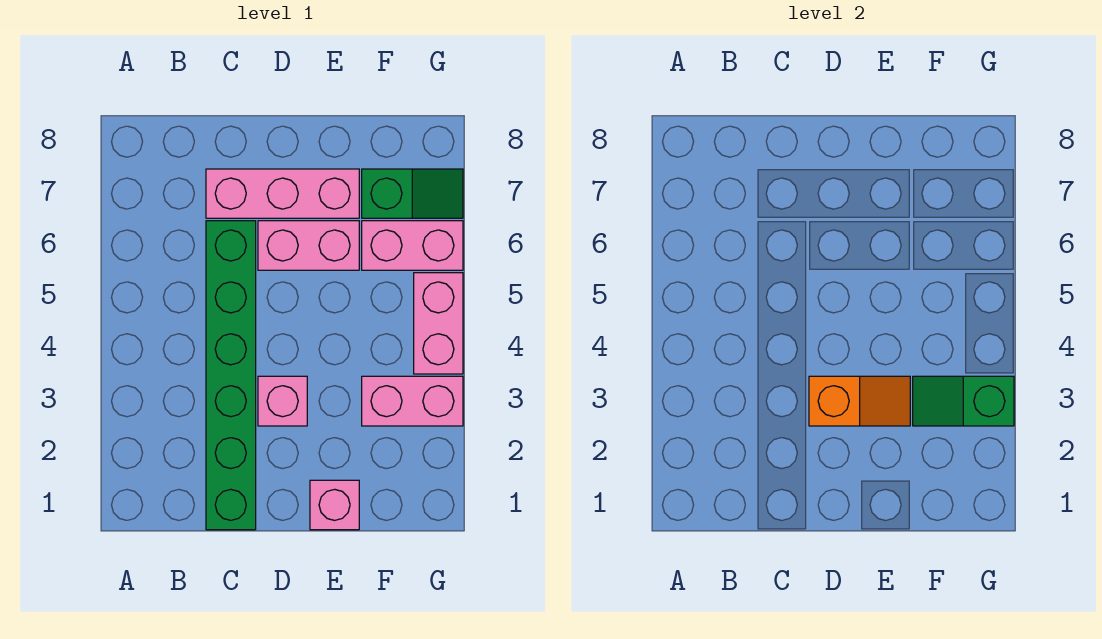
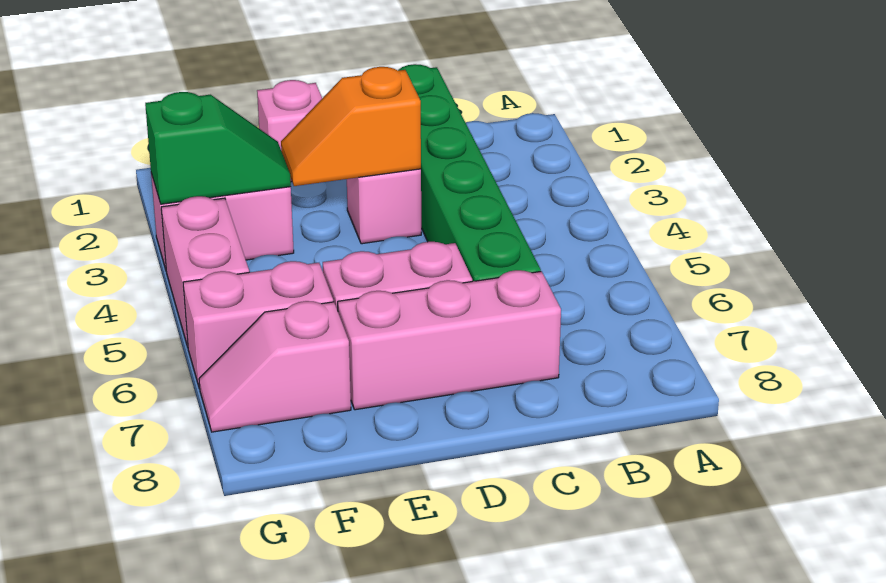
green slope F7:G7 level 1 top F -> pink slope F7:G7 level 1 top F

